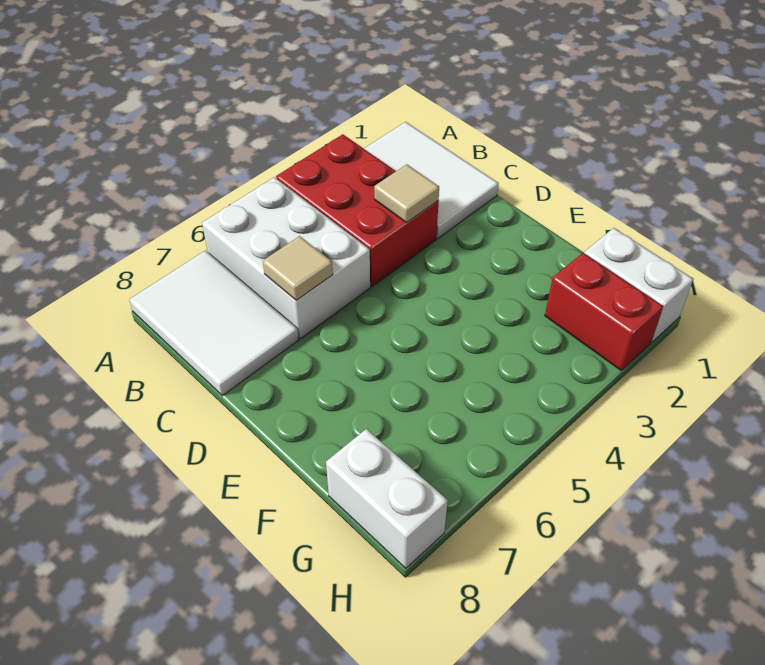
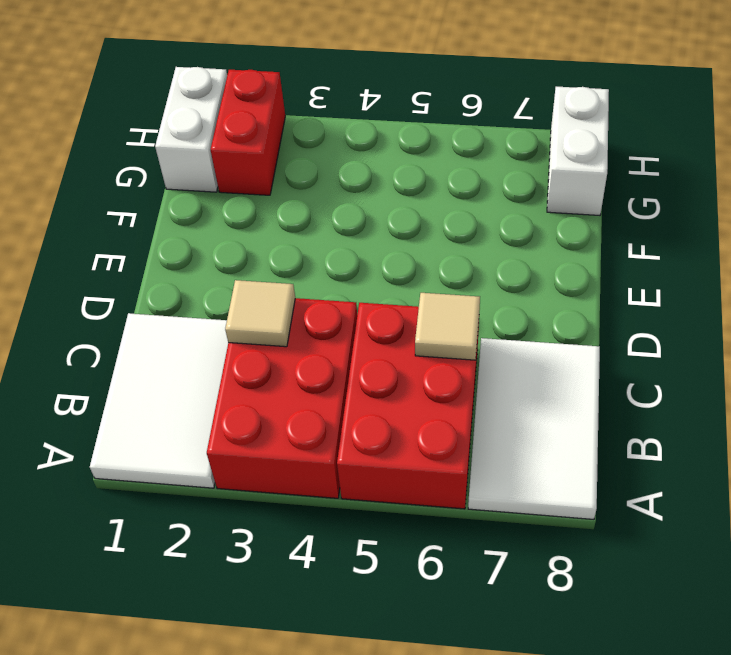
white brick A5:C6 level 1 -> red brick A5:C6 level 1

